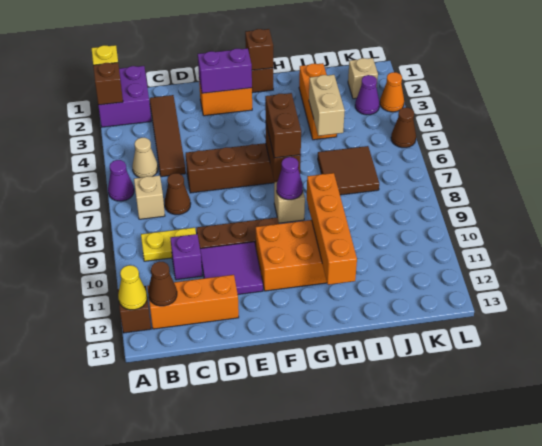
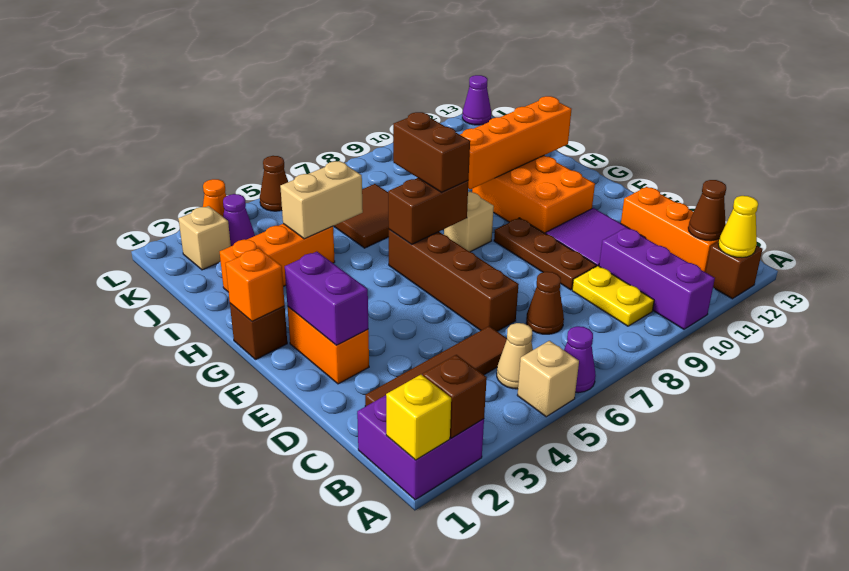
tan brick B7 level 1 -> tan brick A5 level 1
purple brick C10 level 1 -> purple brick A10:C10 level 1
brown brick G1 level 2 -> orange brick G1 level 2
brown brick G6:G7 level 3 -> brown brick G7:H7 level 3
purple cone G8 level 2 -> purple cone L13 level 1

